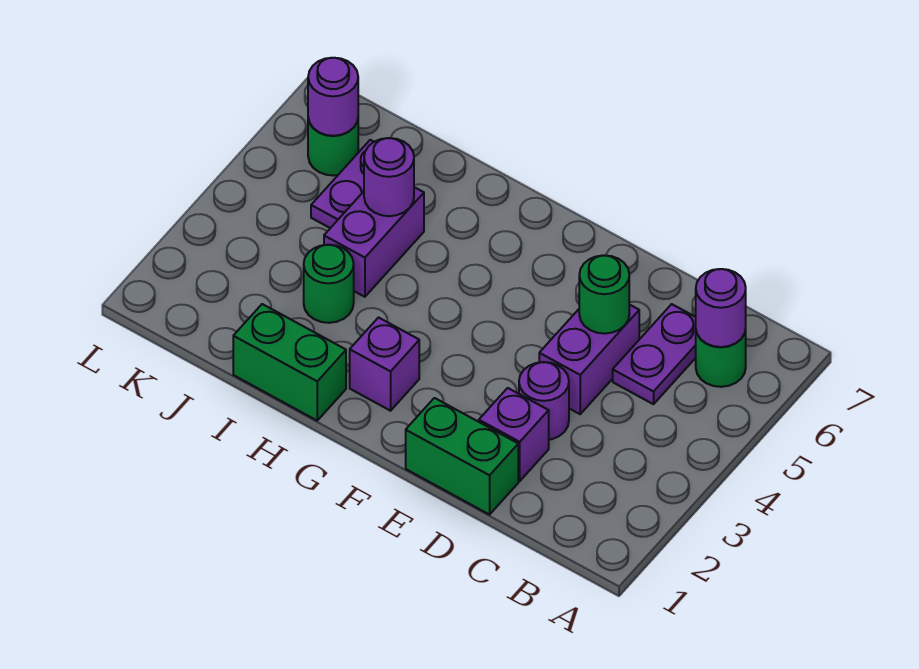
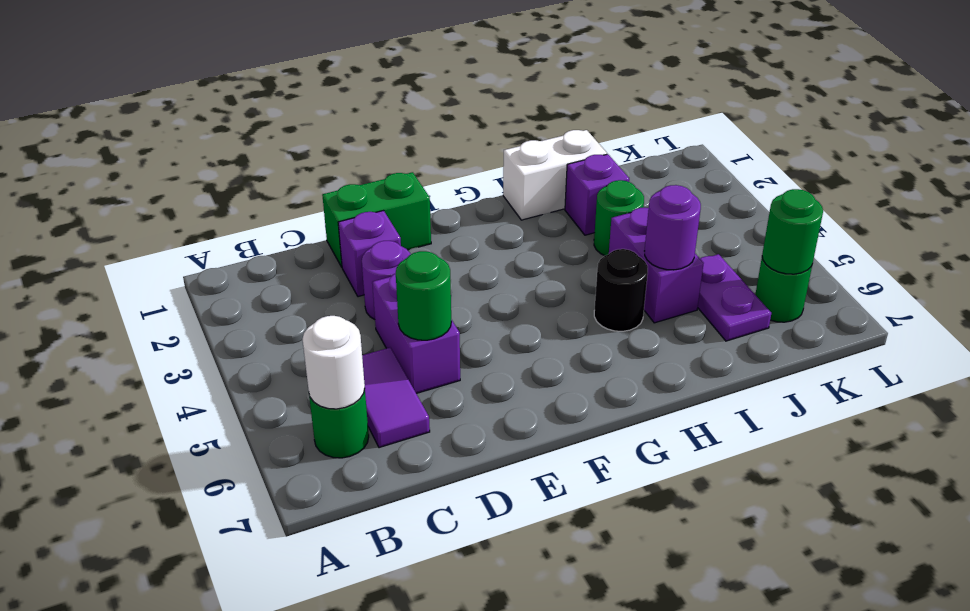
purple round brick B6 level 2 -> white round brick B6 level 2
purple plate C5:C6 level 1 -> purple tile C5:C6 level 1
purple brick G2 level 1 -> purple brick I2 level 1
green brick H1:I1 level 1 -> white brick H1:I1 level 1
none -> black round brick H5 level 1
purple round brick K6 level 2 -> green round brick K6 level 2

